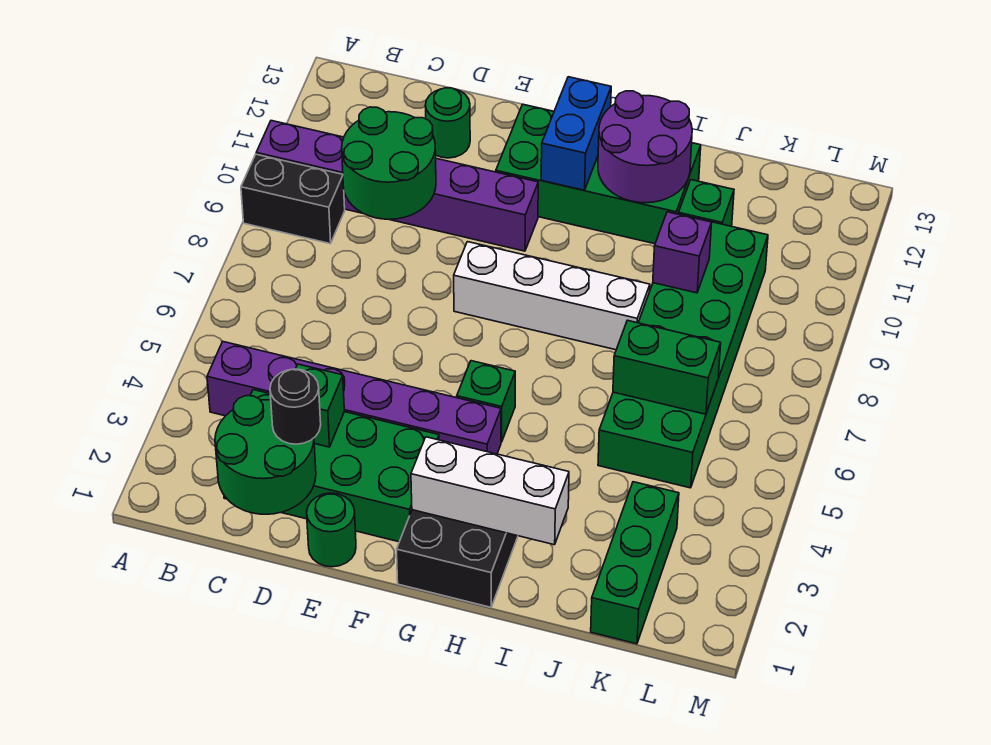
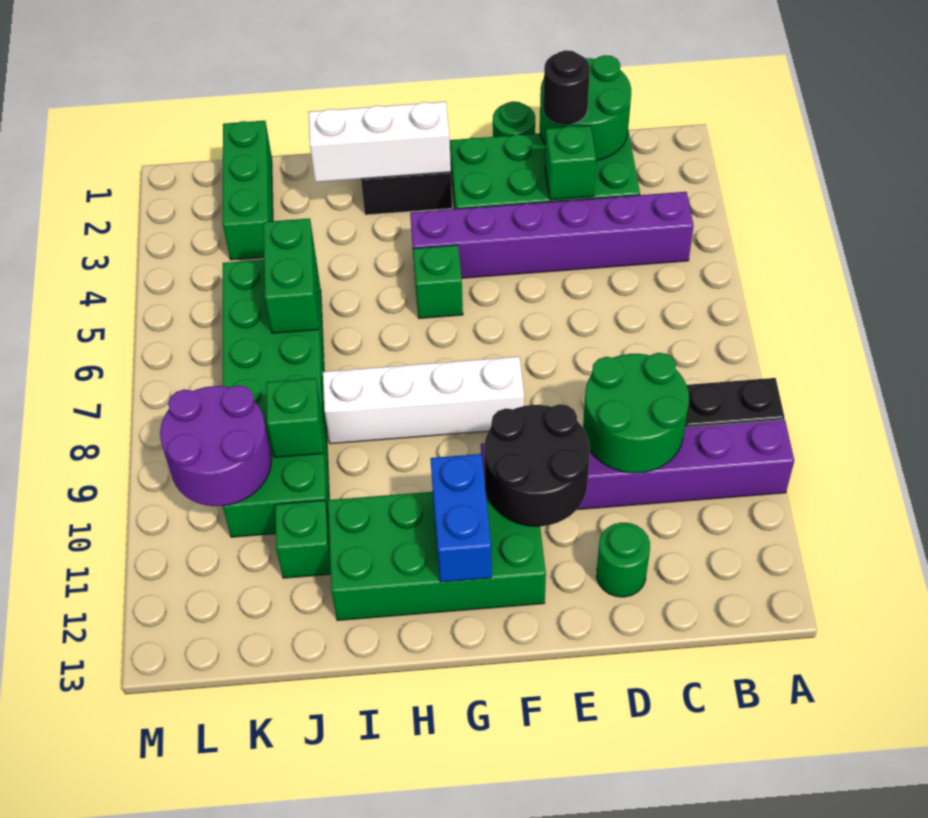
none -> black round brick E10:F11 level 2
purple round brick H11:I12 level 2 -> purple round brick K9:L10 level 2
green brick J6:K6 level 2 -> green brick J5:J6 level 2
purple brick J9 level 2 -> green brick J9 level 2

